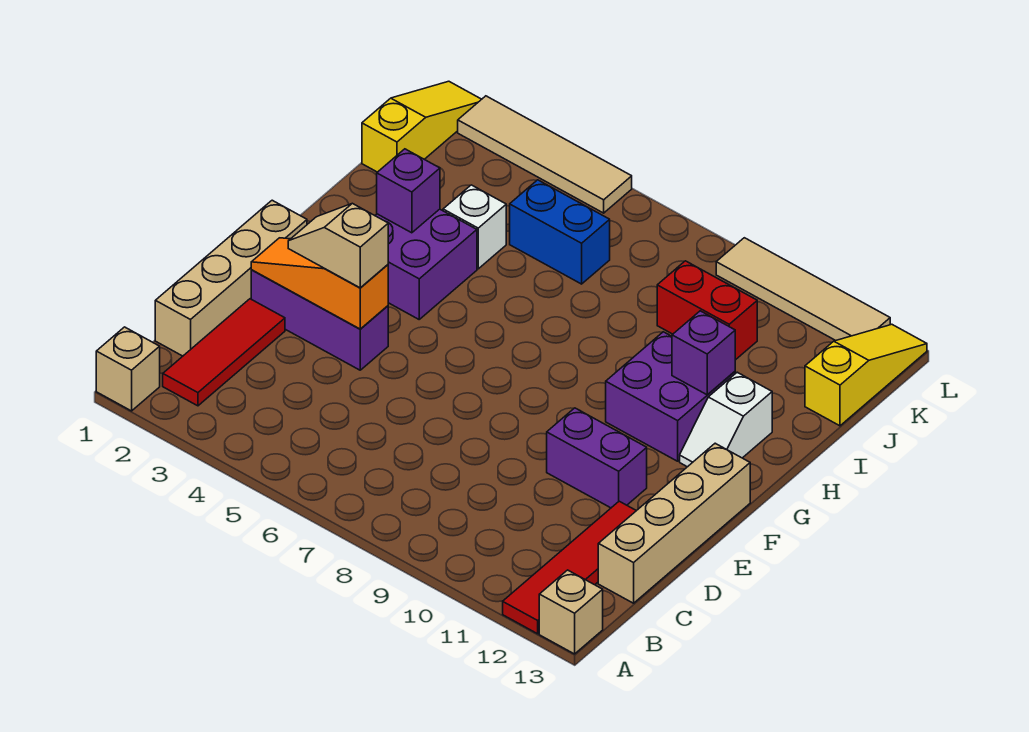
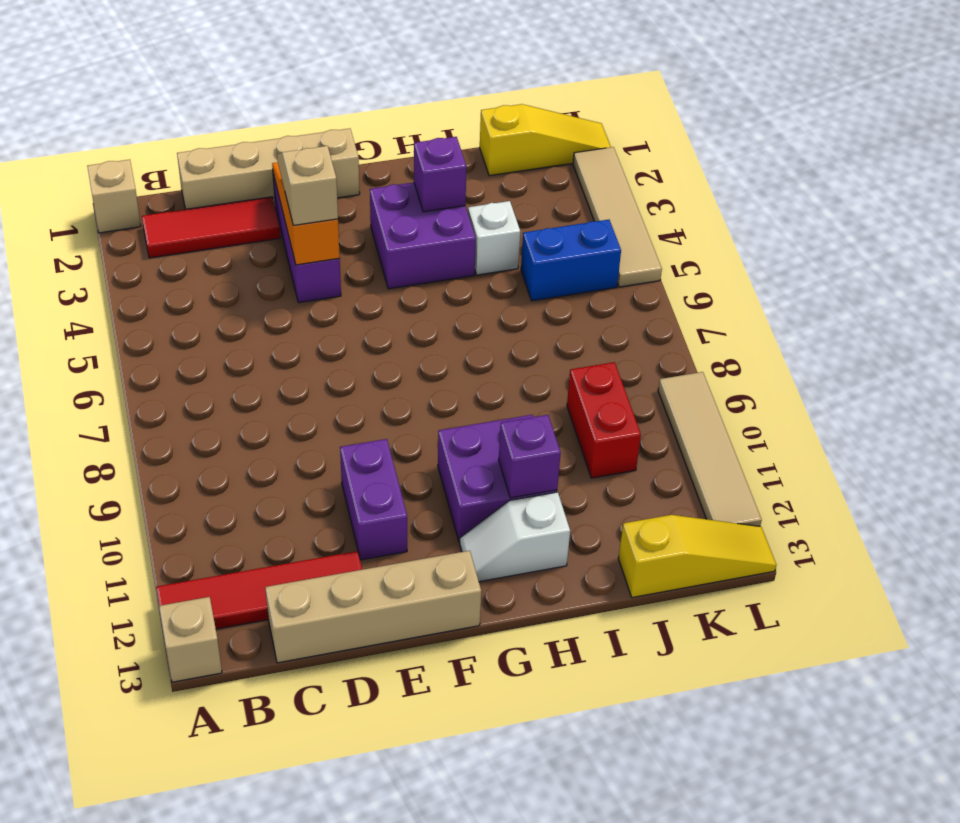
blue brick J5:J6 level 1 -> blue brick J5:K5 level 1

